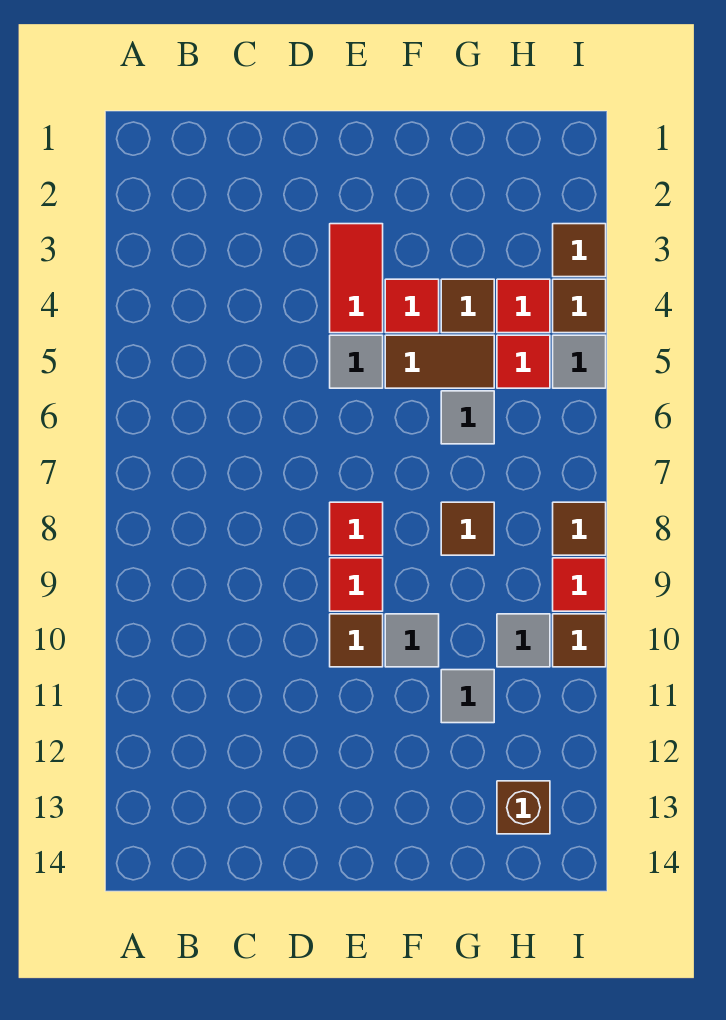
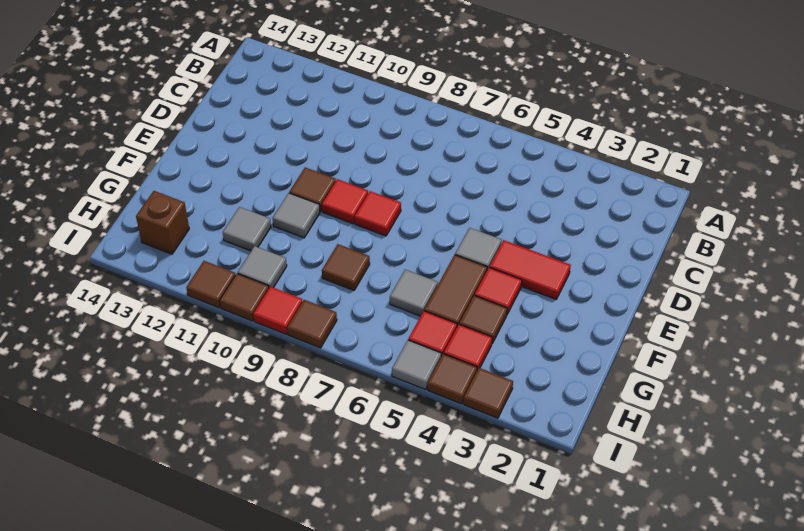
none -> brown tile I11 level 1

